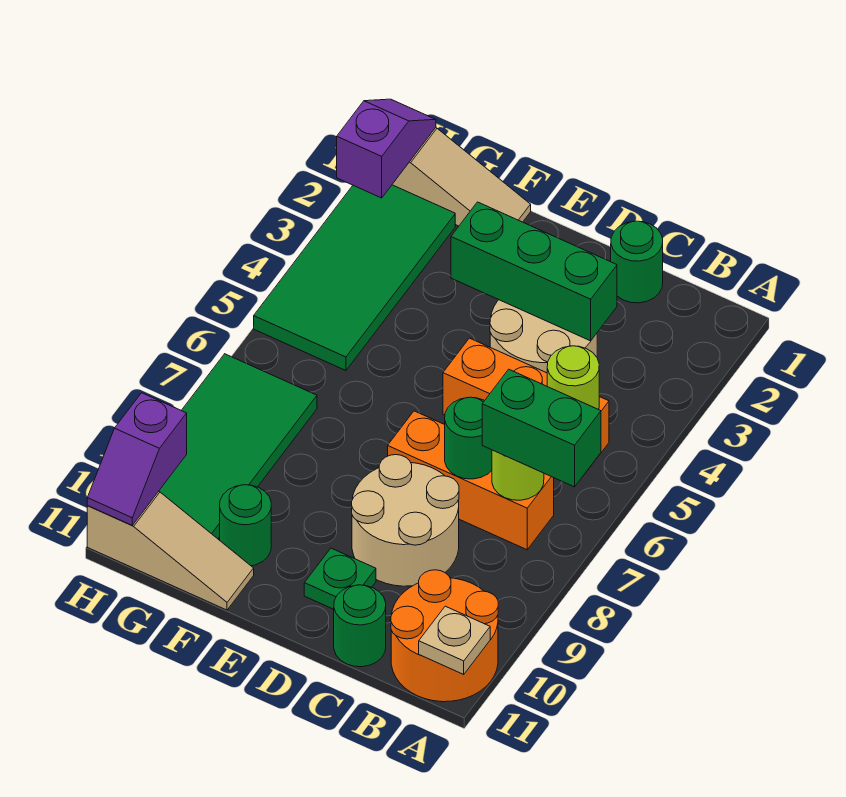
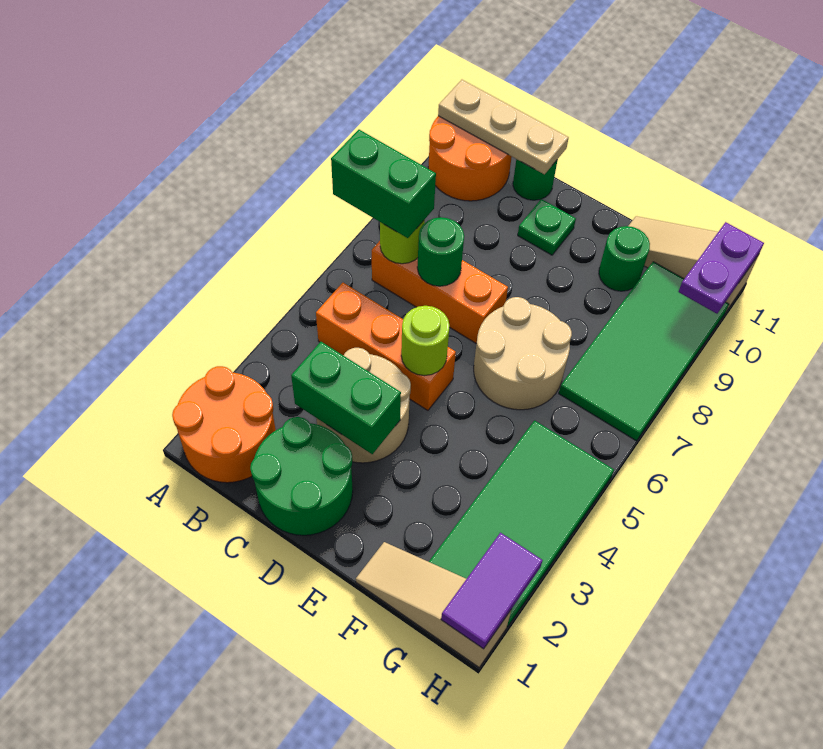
none -> orange round brick A1:B2 level 1
tan plate A11 level 2 -> tan plate A11:C11 level 2
lime round brick B5 level 2 -> lime round brick D5 level 2
green round brick C1 level 1 -> green round brick C1:D2 level 1
green brick C3:E3 level 2 -> green brick C3:D3 level 2
tan round brick C8:D9 level 1 -> tan round brick E6:F7 level 1
purple slope H1:H2 level 2 top 2 -> purple tile H1:H2 level 2
purple slope H10:H11 level 2 top 10 -> purple plate H10:H11 level 2

